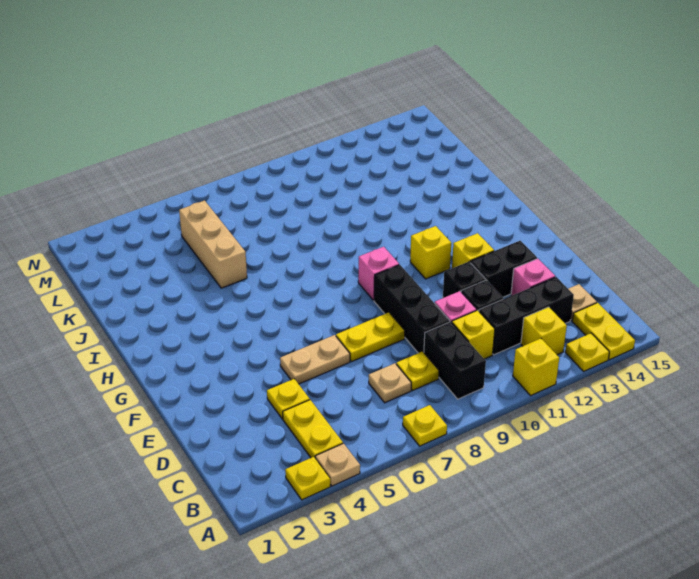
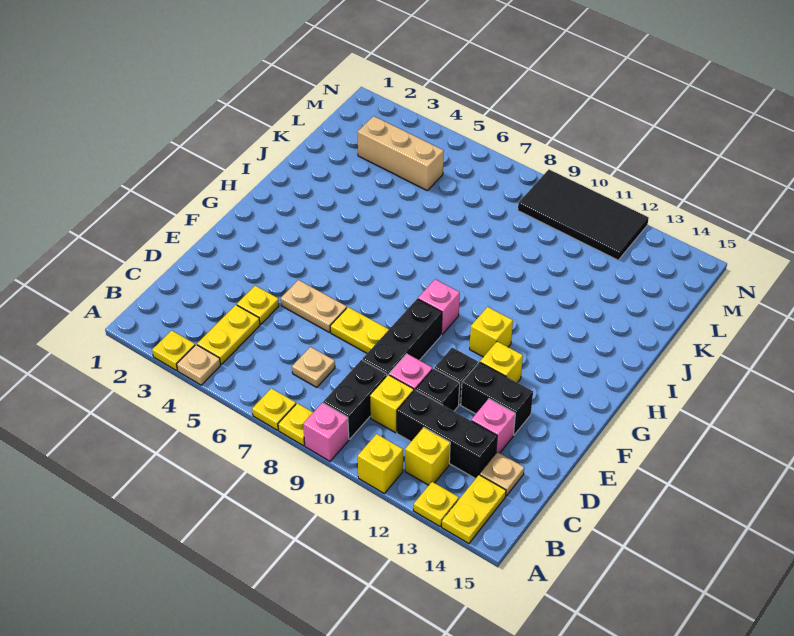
none -> pink brick A9 level 1
yellow plate C8 level 1 -> yellow plate A8 level 1
tan brick J5:L5 level 1 -> tan brick L3:L5 level 1
none -> black tile M9:N12 level 1

